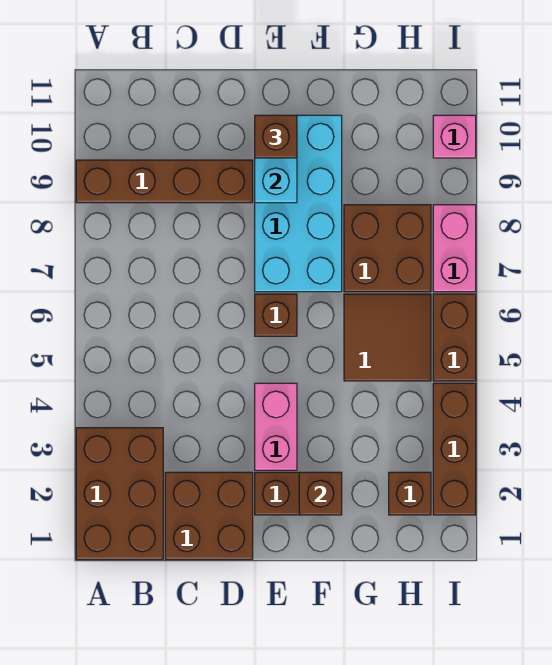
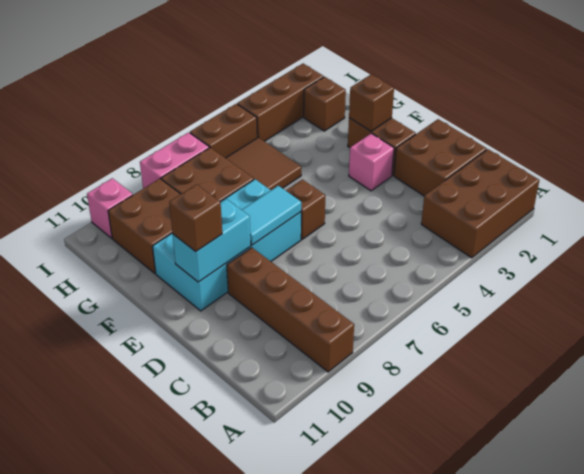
pink brick E3:E4 level 1 -> pink brick E3 level 1
none -> cyan tile E7:E8 level 2
none -> brown brick G9:H10 level 1

